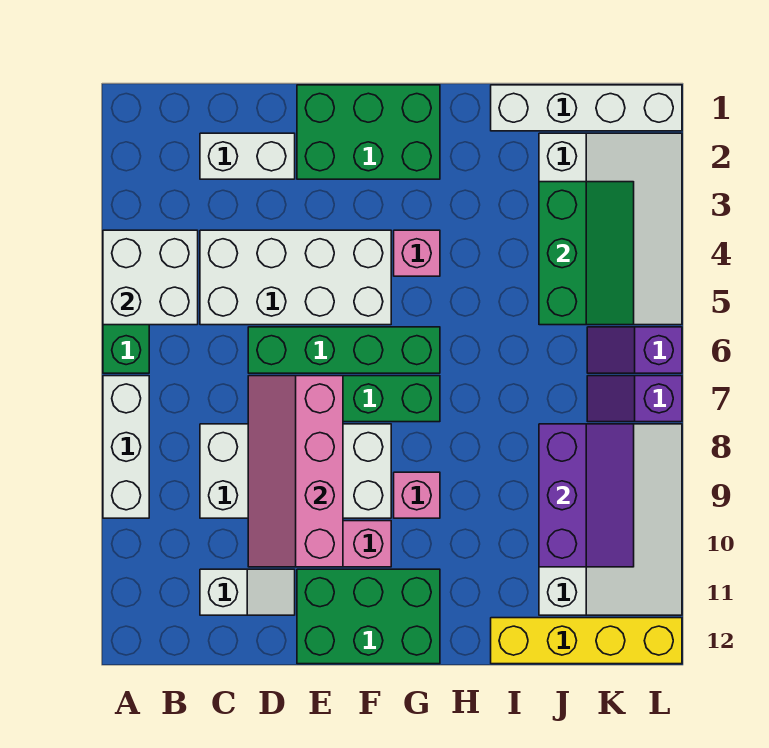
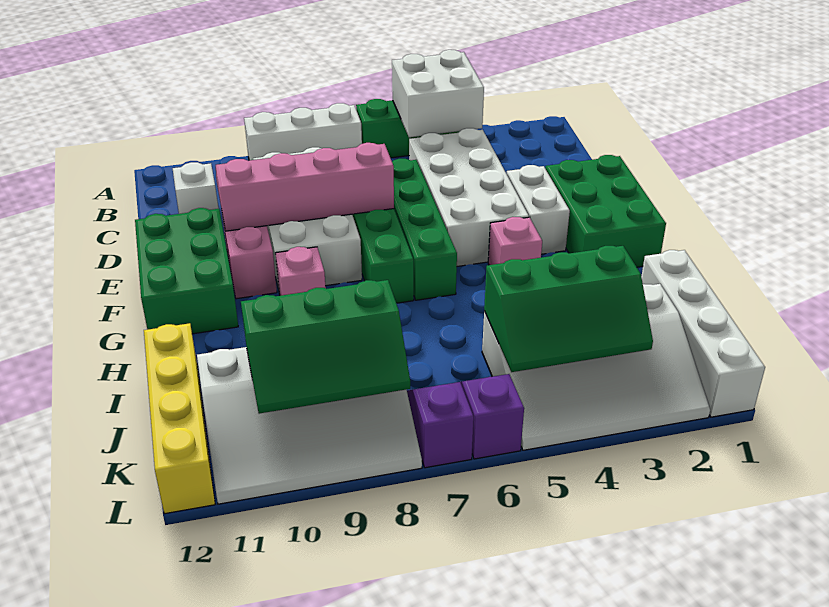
white brick C2:D2 level 1 -> white brick E3:F3 level 1
purple slope J8:K10 level 2 top J -> green slope J8:K10 level 2 top J

